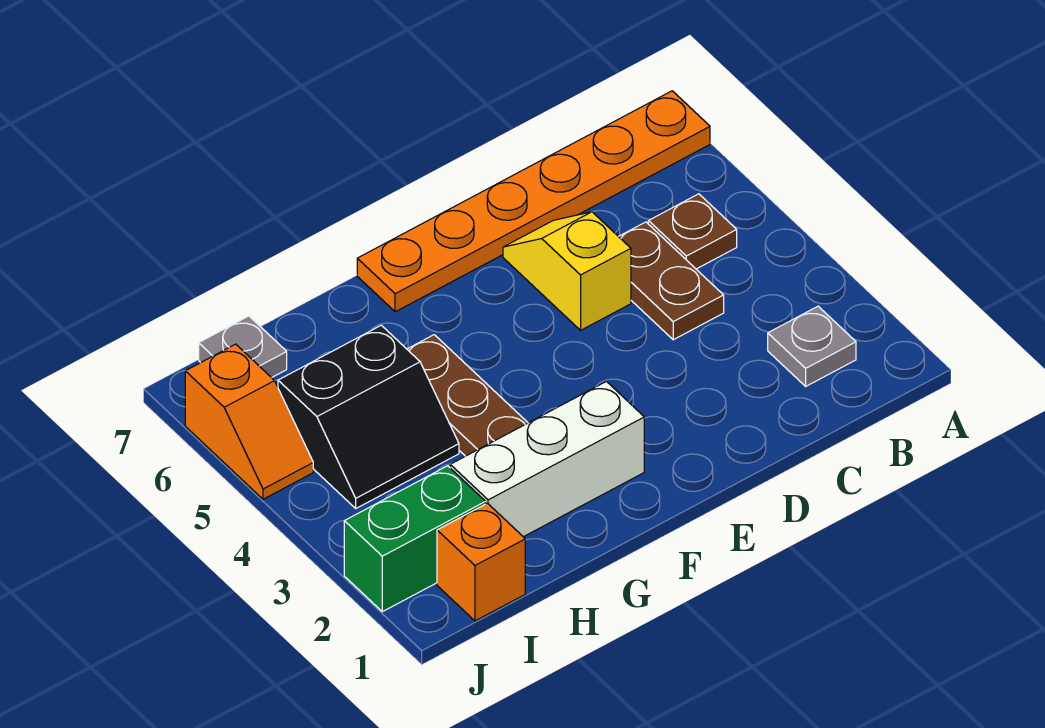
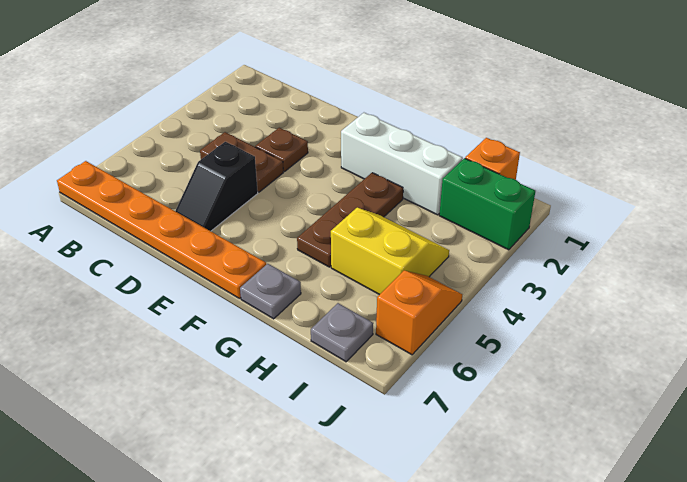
grey plate B2 level 1 -> grey plate G7 level 1
brown plate B5 level 1 -> brown plate D3 level 1
brown plate C4:C5 level 1 -> brown plate C4:D4 level 1
yellow slope D5:D6 level 1 top 5 -> black slope D5:D6 level 1 top 5
black slope H4:I5 level 1 top 5 -> yellow slope H4:I5 level 1 top 5

